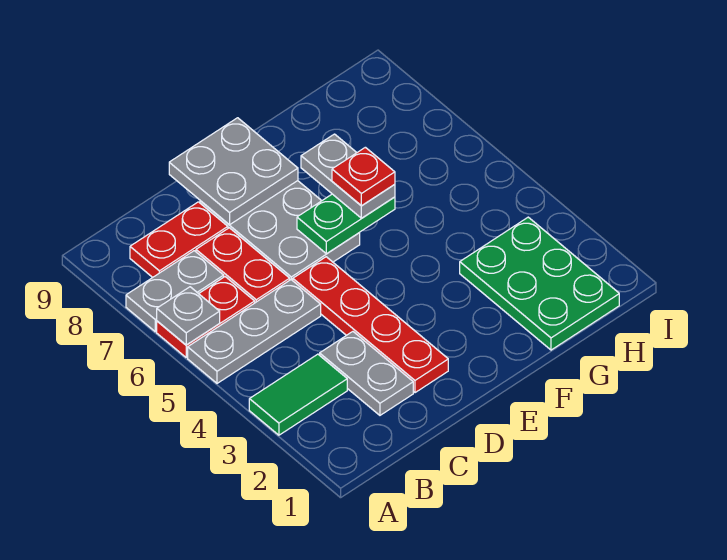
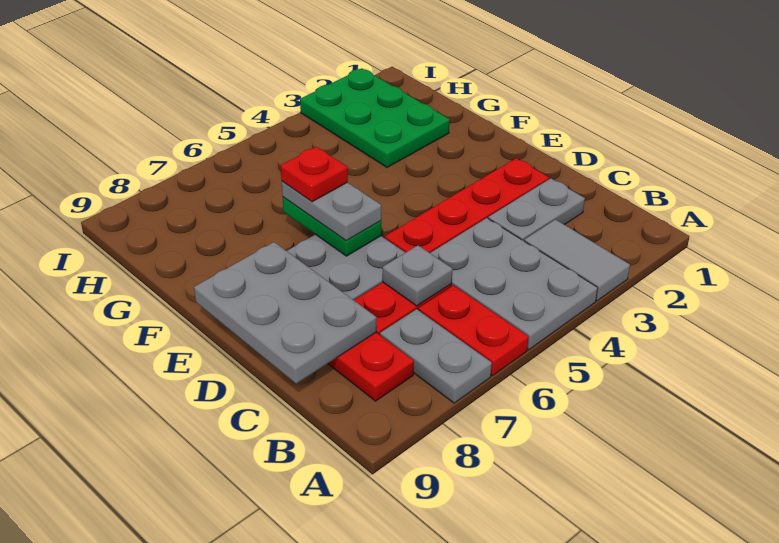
green tile A3:B3 level 1 -> grey tile A3:B3 level 1
grey plate A5:C5 level 1 -> grey plate A4:C5 level 1
grey plate A6 level 2 -> grey plate C6 level 2
grey plate D8:E9 level 2 -> grey plate C8:E9 level 2
grey plate F6:F7 level 3 -> grey plate E6:F6 level 3
green plate G1:H3 level 1 -> green plate G2:I3 level 1

